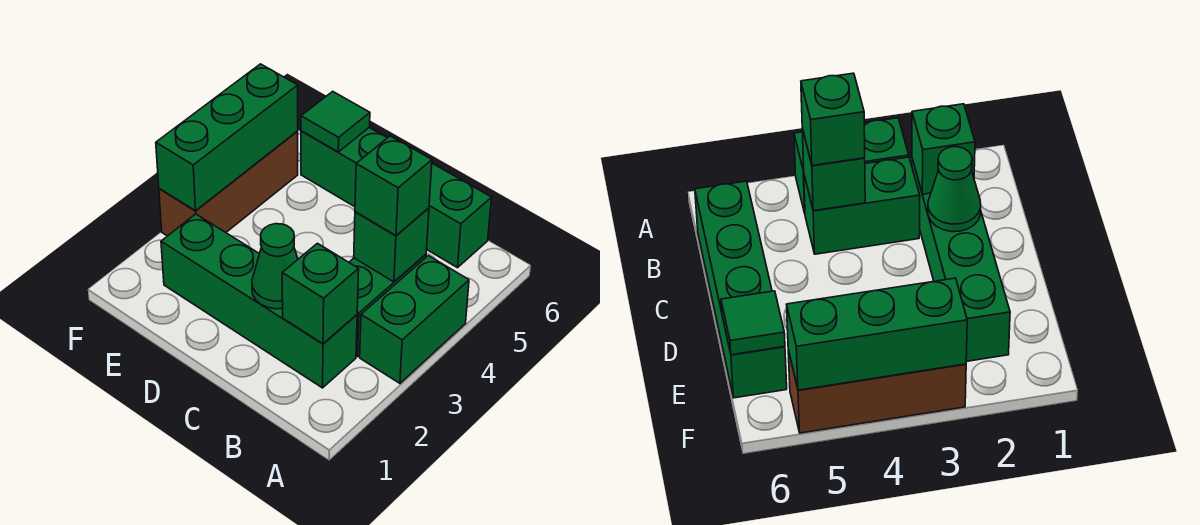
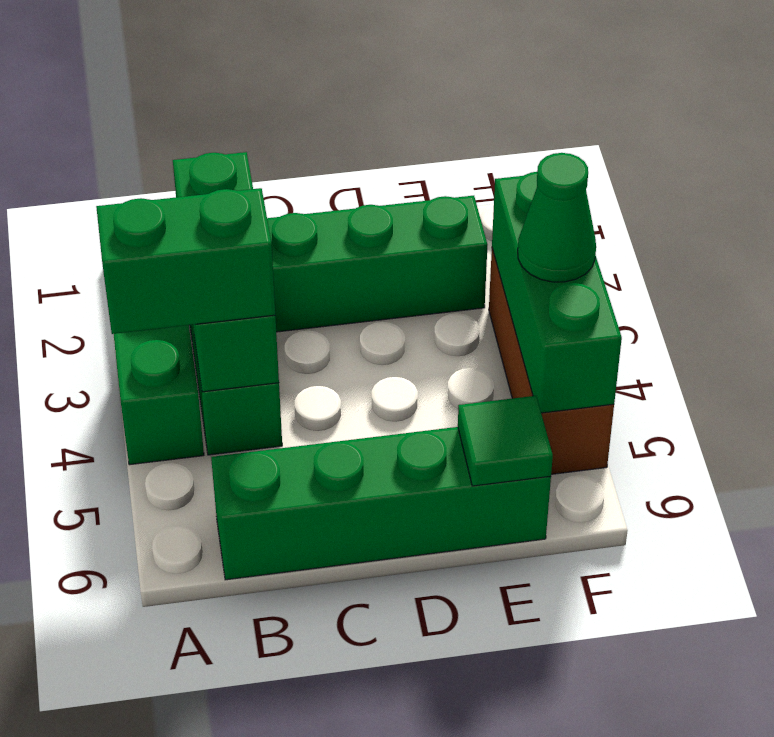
green brick B4 level 3 -> green brick A4:B4 level 3
green cone C2 level 2 -> green cone F4 level 3

